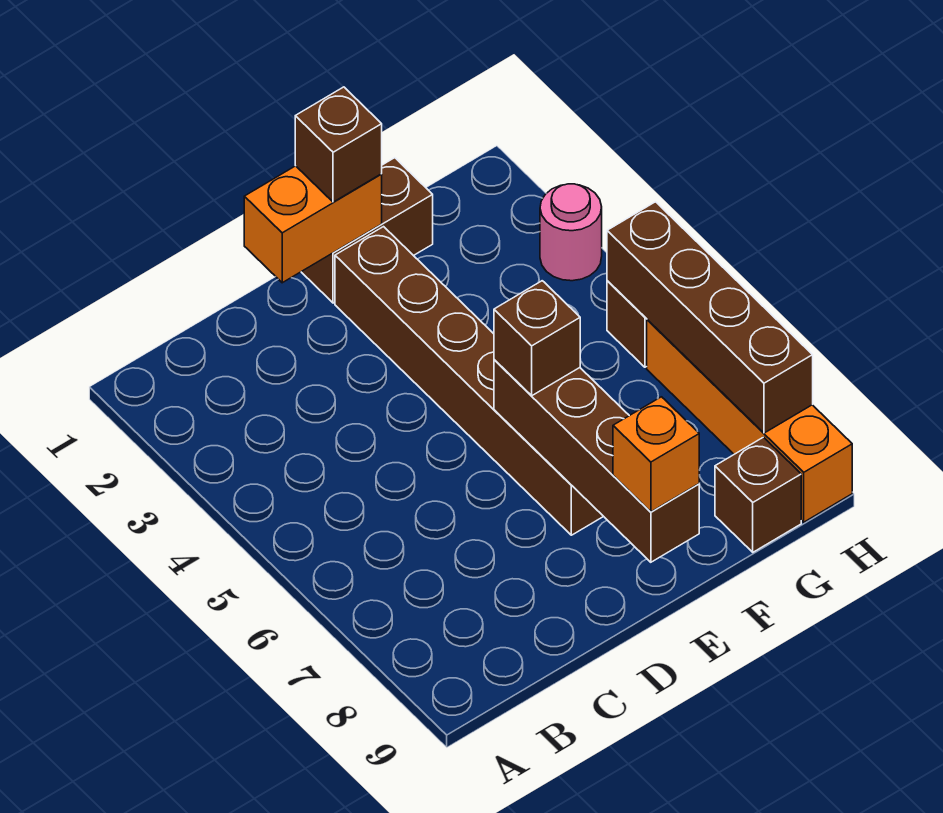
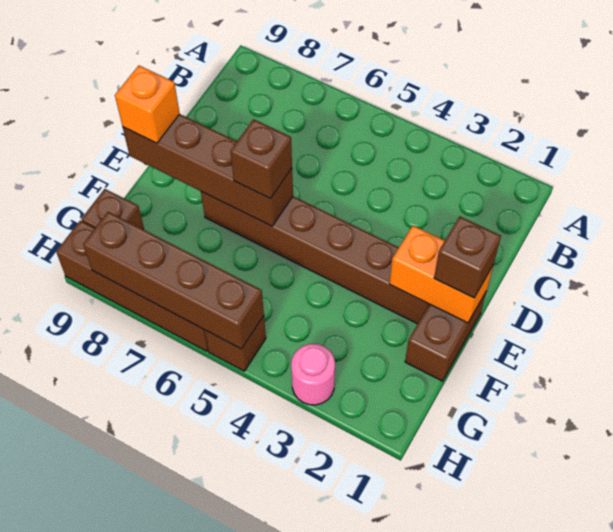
orange brick D1:E1 level 2 -> orange brick E1:E2 level 2
orange brick H6:H9 level 1 -> brown brick H6:H9 level 1

